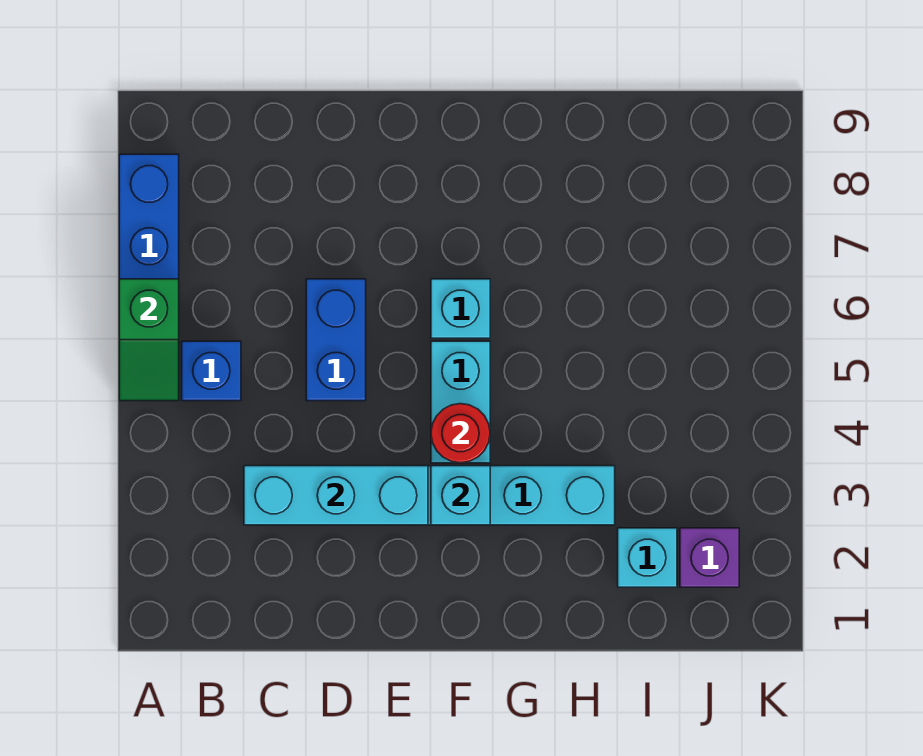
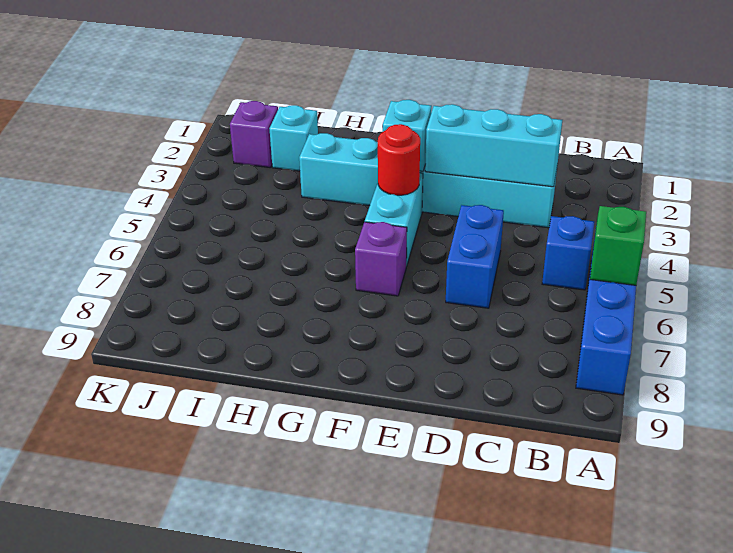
cyan brick F6 level 1 -> purple brick F6 level 1

